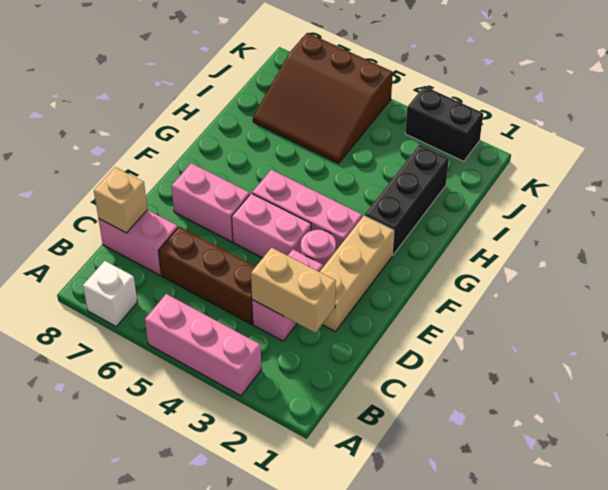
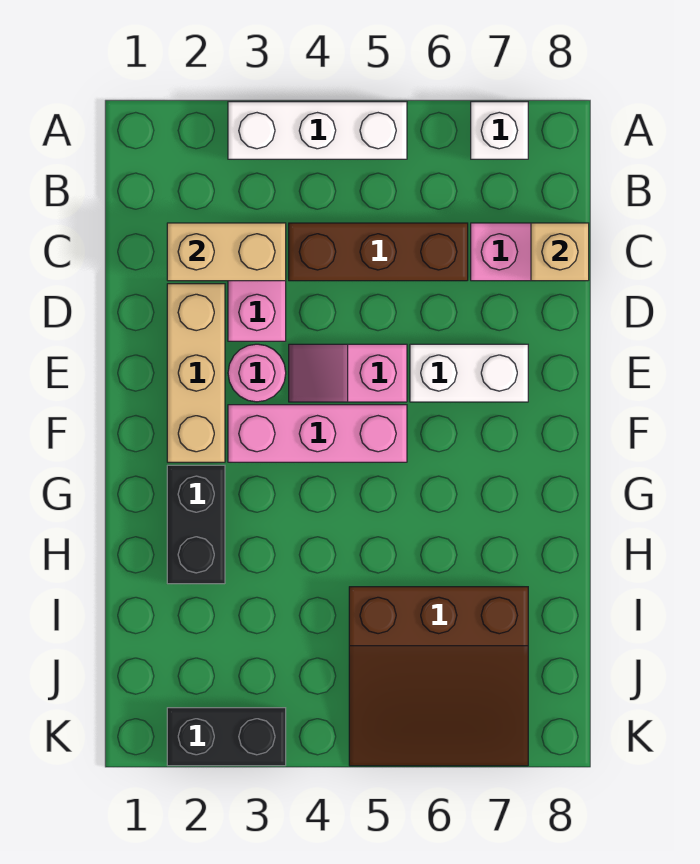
pink brick A3:A5 level 1 -> white brick A3:A5 level 1
pink brick E4:E5 level 1 -> pink slope E4:E5 level 1 top 5
pink brick E6:E7 level 1 -> white brick E6:E7 level 1
black brick G2:I2 level 1 -> black brick G2:H2 level 1
brown slope I5:K7 level 1 top K -> brown slope I5:K7 level 1 top I

